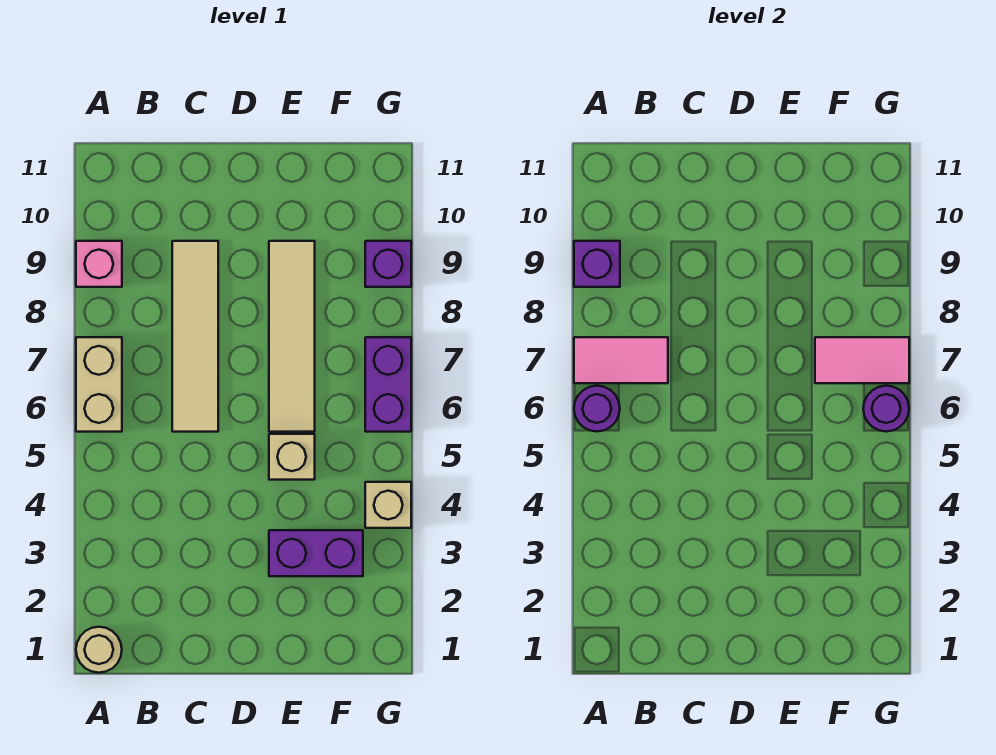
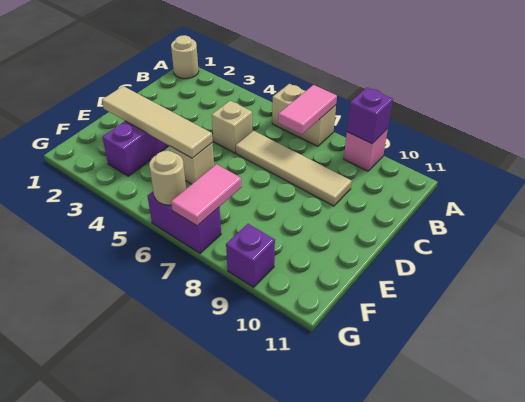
purple round brick A6 level 2 -> none
tan tile E6:E9 level 1 -> tan tile E2:E5 level 2
tan brick G4 level 1 -> tan brick C5 level 1
purple round brick G6 level 2 -> tan round brick G6 level 2

